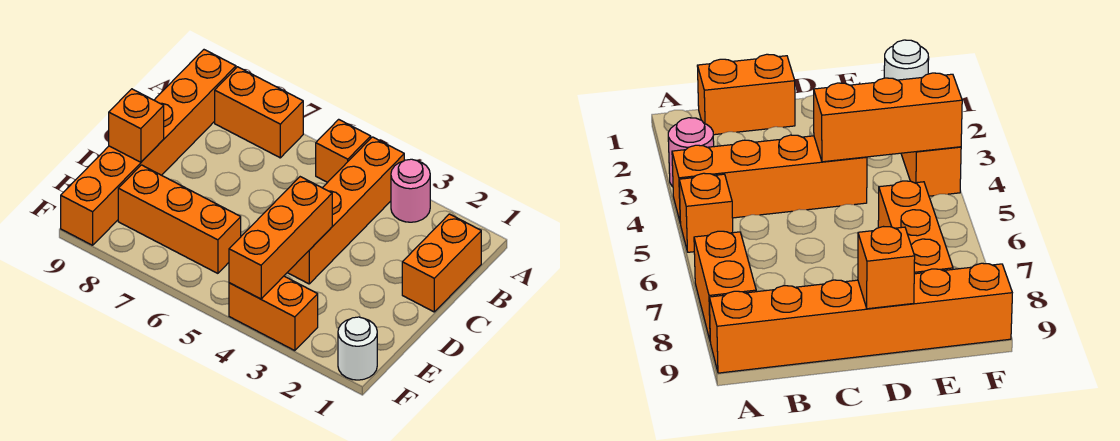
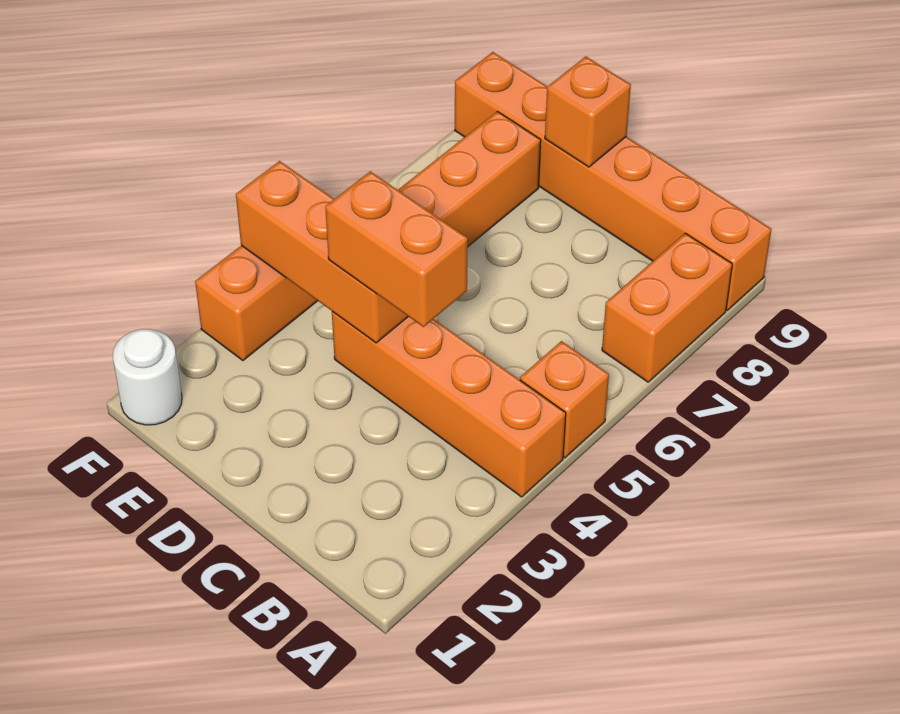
pink round brick A3 level 1 -> none
orange brick B1:C1 level 1 -> orange brick C4:D4 level 3

